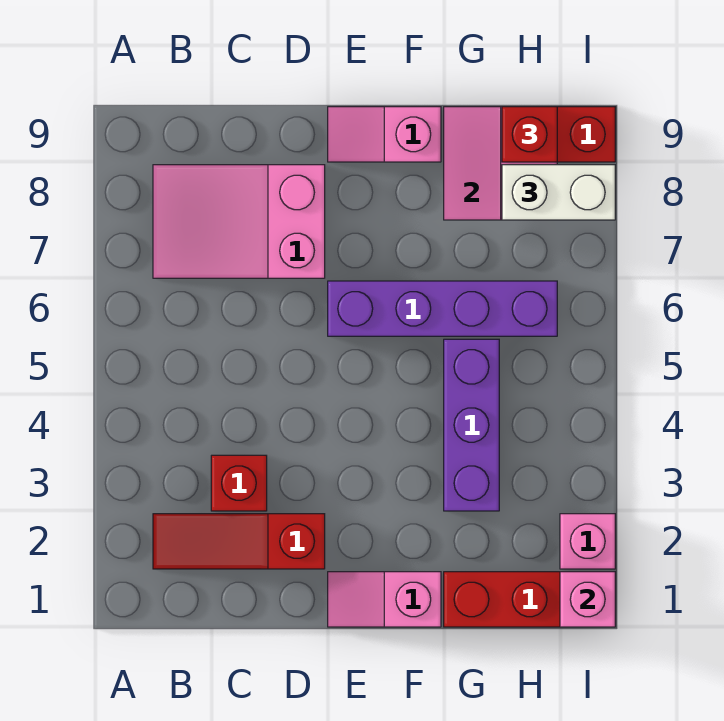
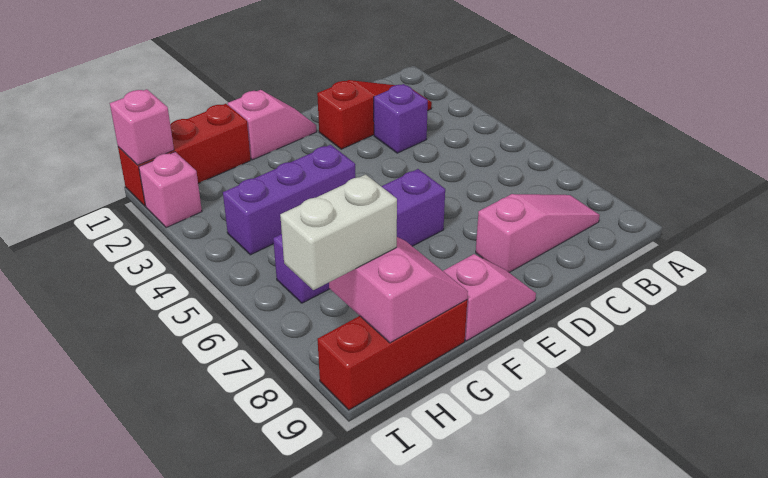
pink slope B7:D8 level 1 top D -> pink slope B8:D8 level 1 top D
red brick C3 level 1 -> purple brick C3 level 1
purple brick G3:G5 level 1 -> purple brick F4:H4 level 1
red brick H9 level 3 -> none

